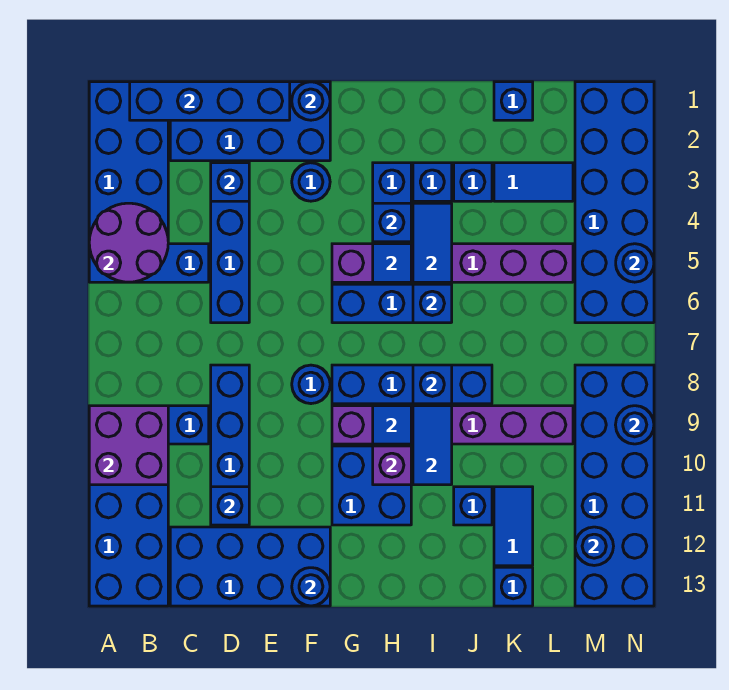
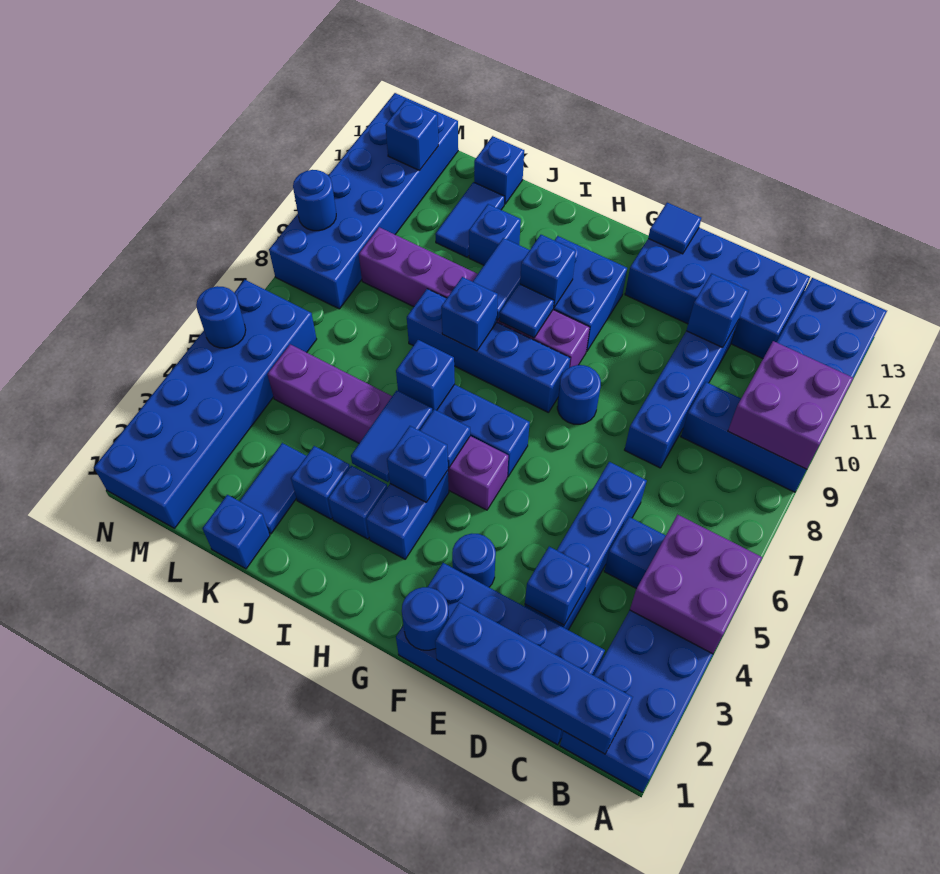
purple round brick A4:B5 level 2 -> purple brick A4:B5 level 2
blue round brick F13 level 2 -> blue tile F13 level 2
purple brick H10 level 2 -> blue brick H10 level 2
blue tile K3:L3 level 1 -> blue tile K2:K3 level 1
blue round brick M12 level 2 -> blue brick M12 level 2

